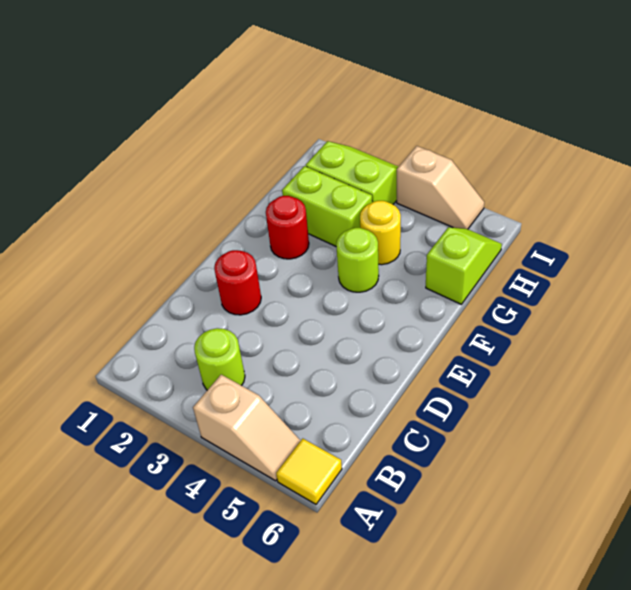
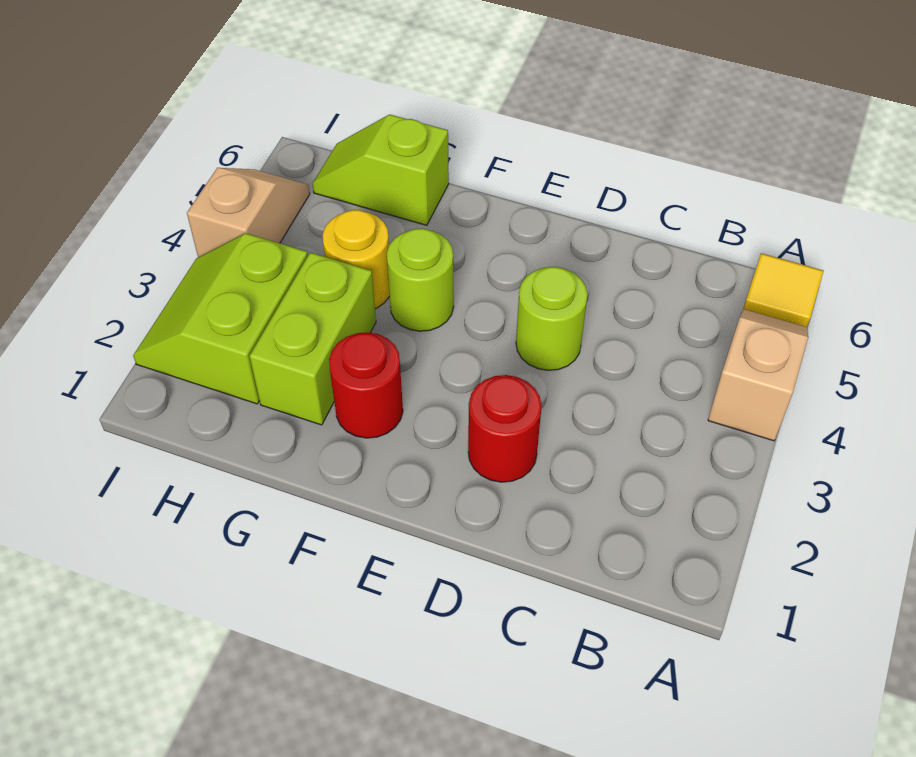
lime round brick B3 level 1 -> lime round brick D4 level 1

